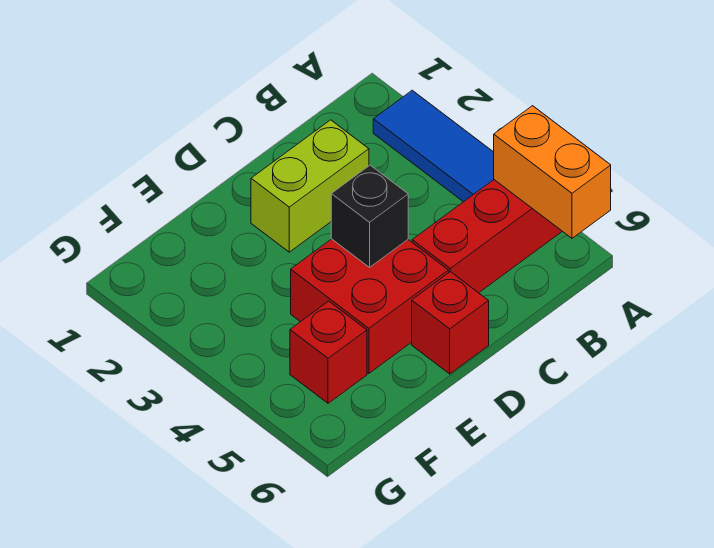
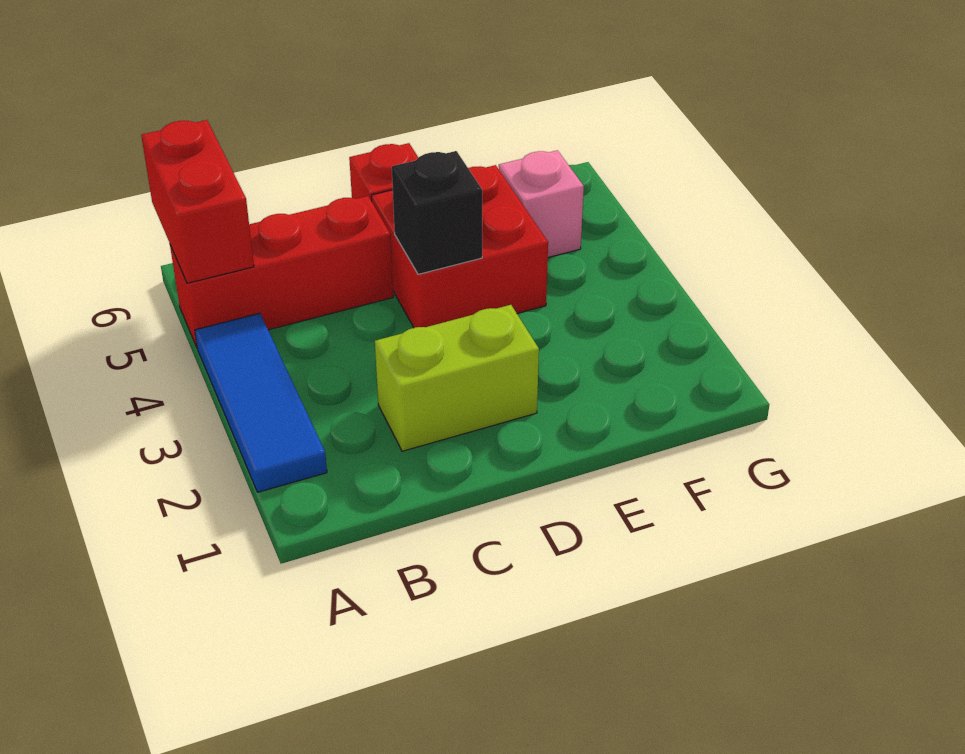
orange brick A5:A6 level 2 -> red brick A5:A6 level 2
red brick F5 level 1 -> pink brick F5 level 1

